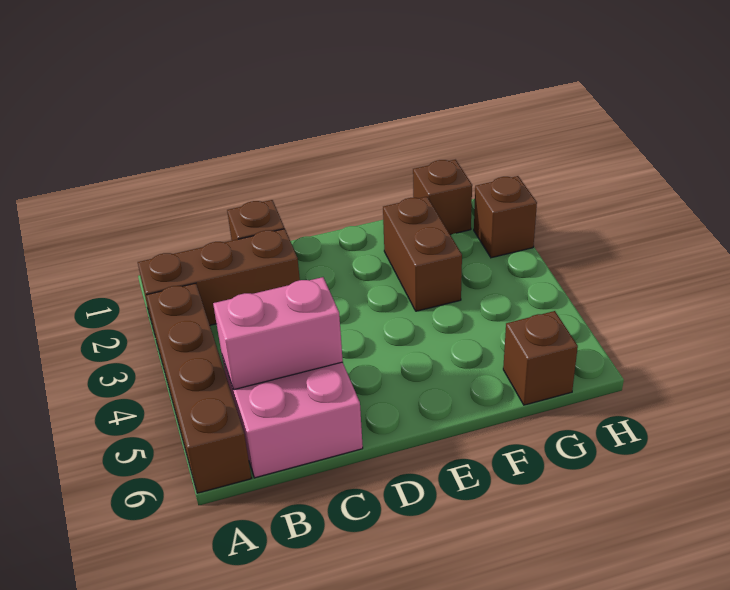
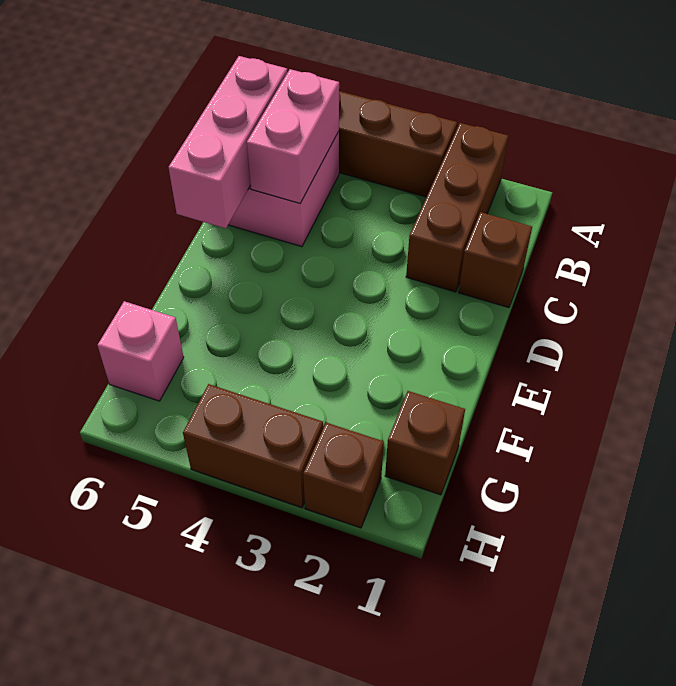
none -> pink brick B6:D6 level 2
brown brick F2:F3 level 1 -> brown brick H3:H4 level 1
brown brick G6 level 1 -> pink brick G6 level 1

